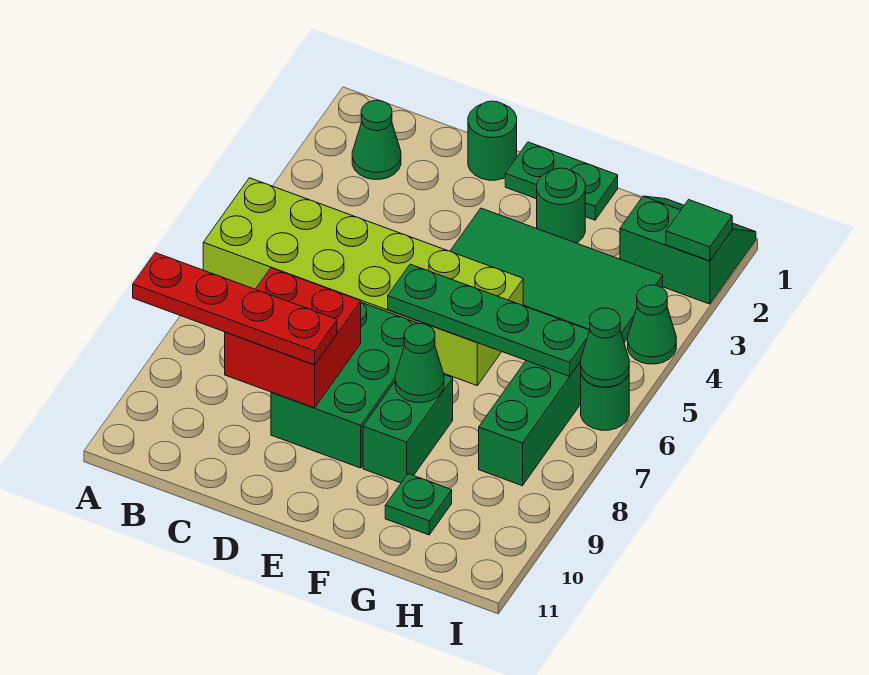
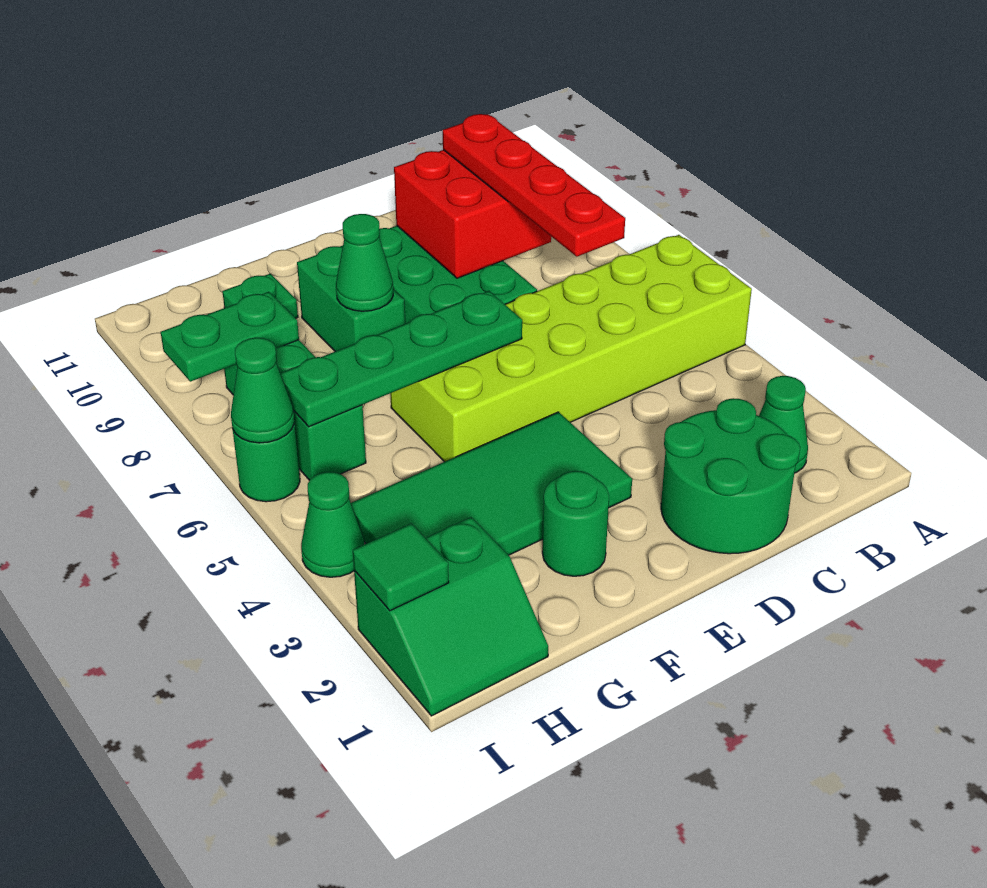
red plate A9:D9 level 3 -> red plate C6:C9 level 3
green round brick D1 level 1 -> green round brick C1:D2 level 1
green plate E1:F1 level 1 -> green plate H8:I8 level 2

